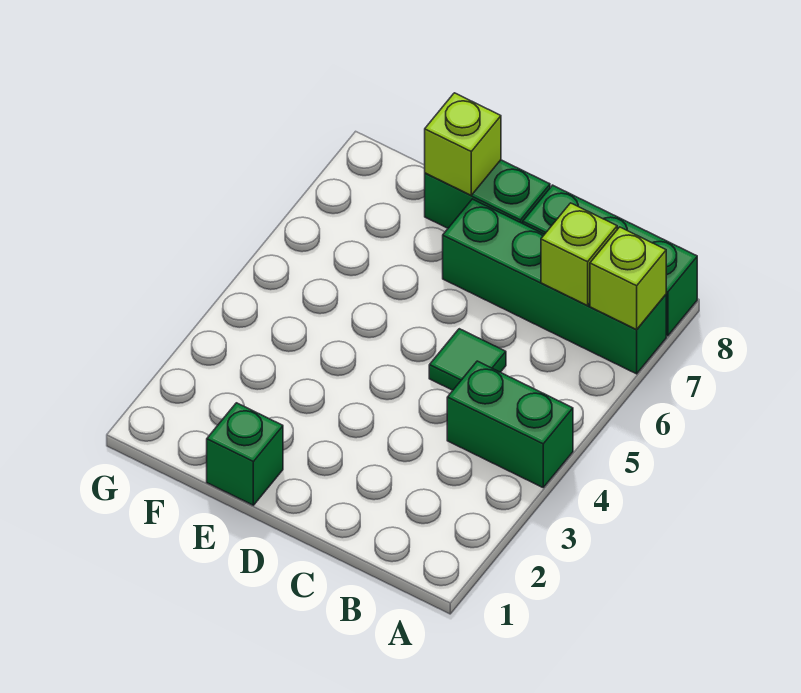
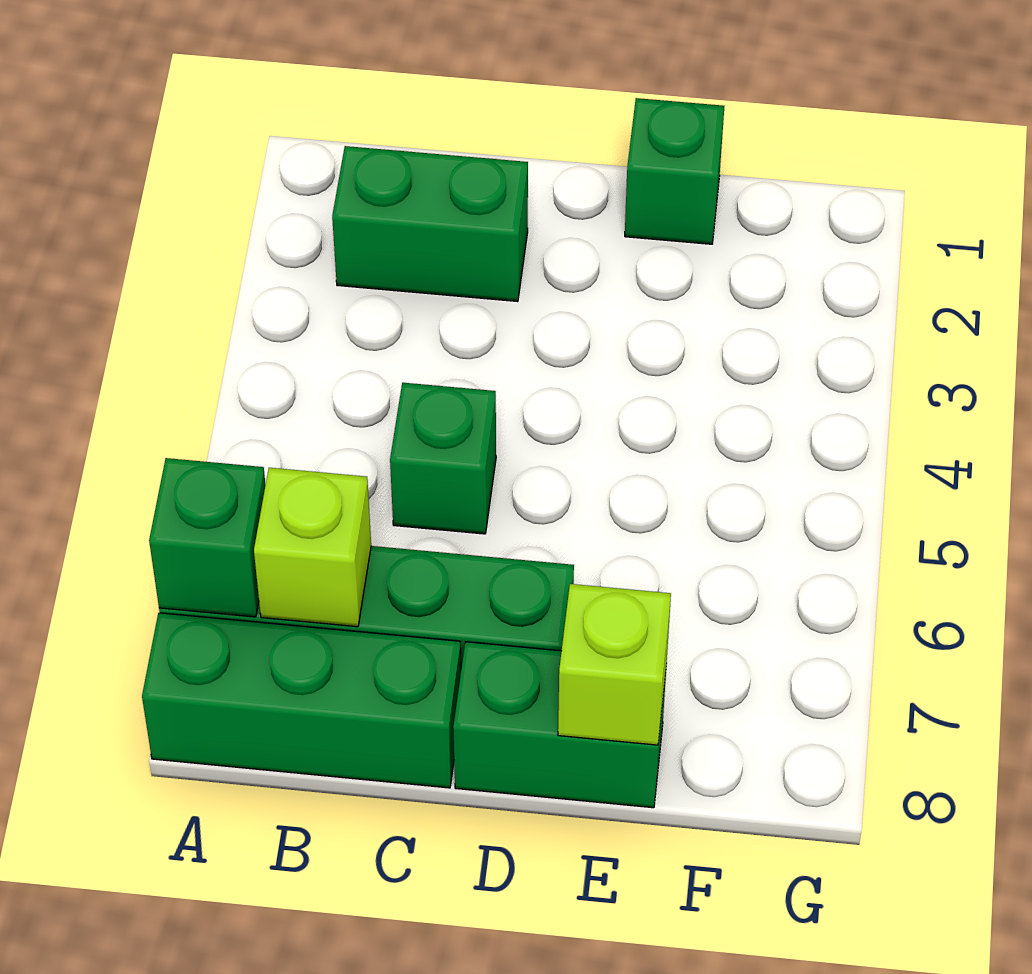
green brick A4:B4 level 1 -> green brick B2:C2 level 1
lime brick A7 level 2 -> green brick A7 level 2
green tile C5 level 1 -> green brick C5 level 1

